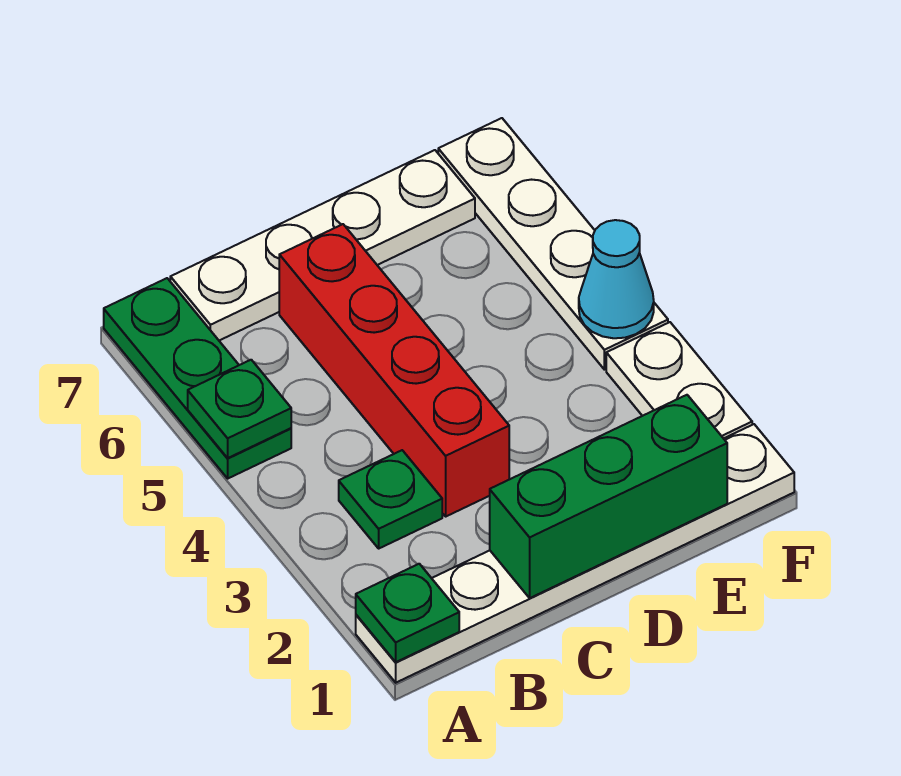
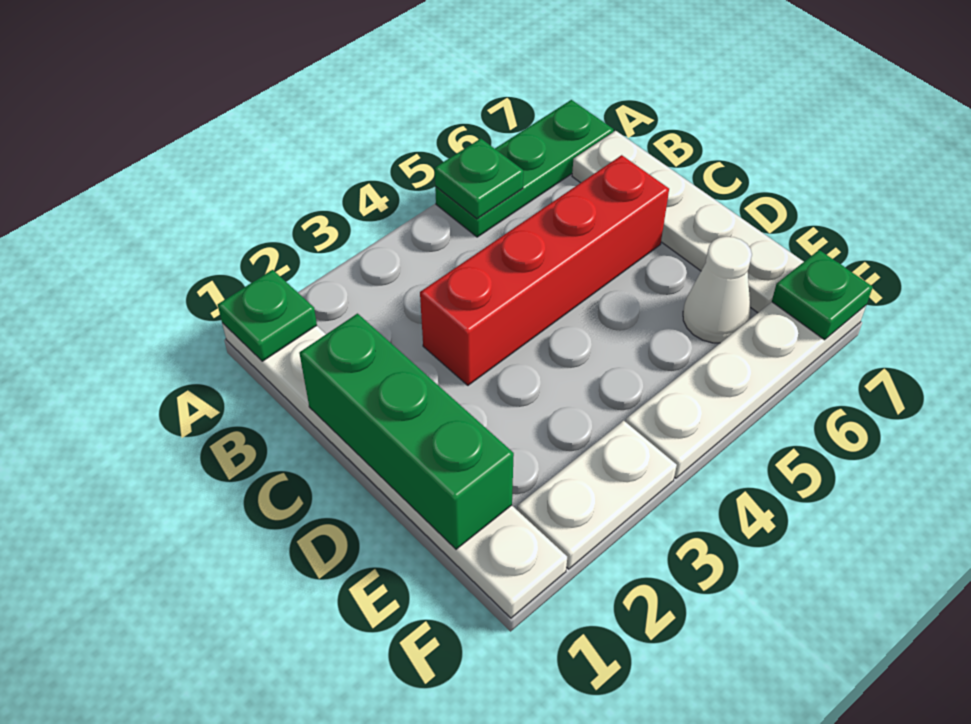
green plate B3 level 1 -> green plate F7 level 2
none -> white cone E6 level 1
cyan cone F4 level 2 -> none

